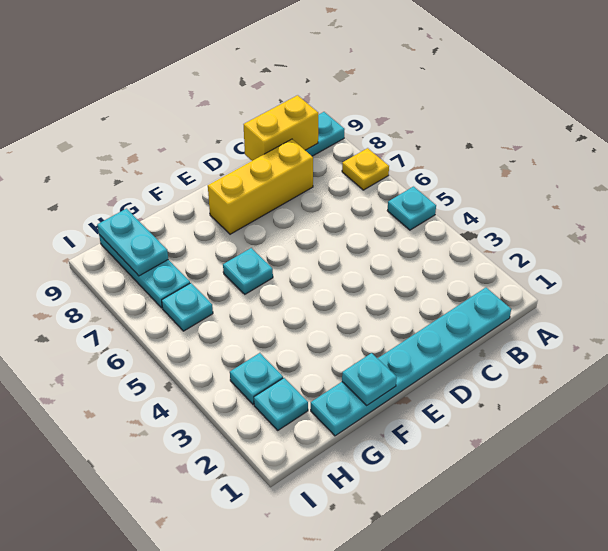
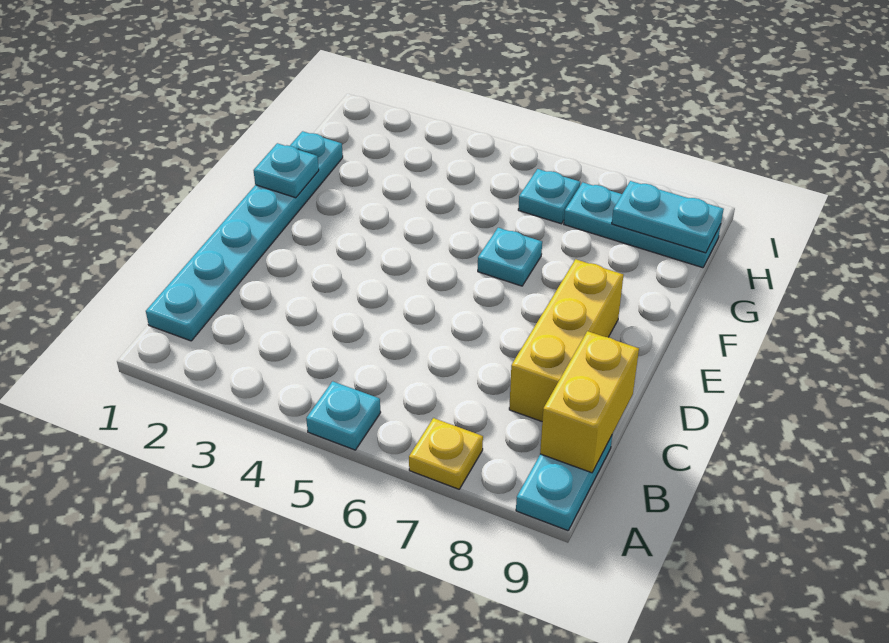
cyan plate H2 level 1 -> none
cyan plate H3 level 1 -> none

